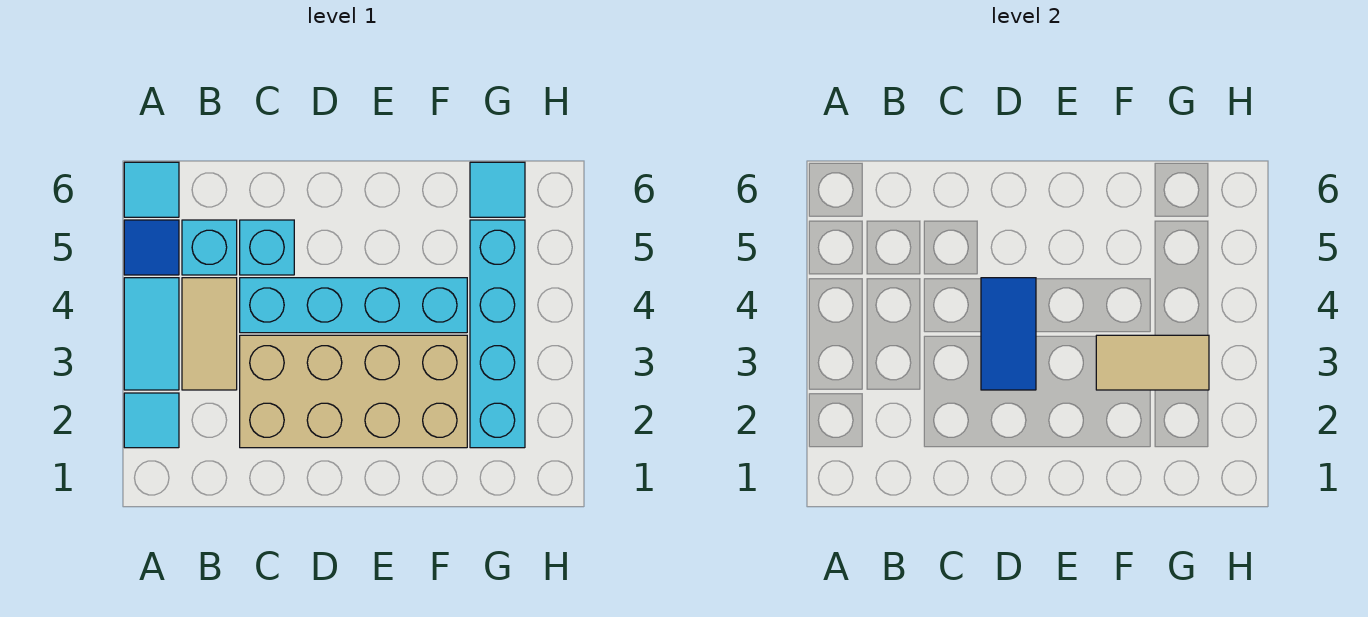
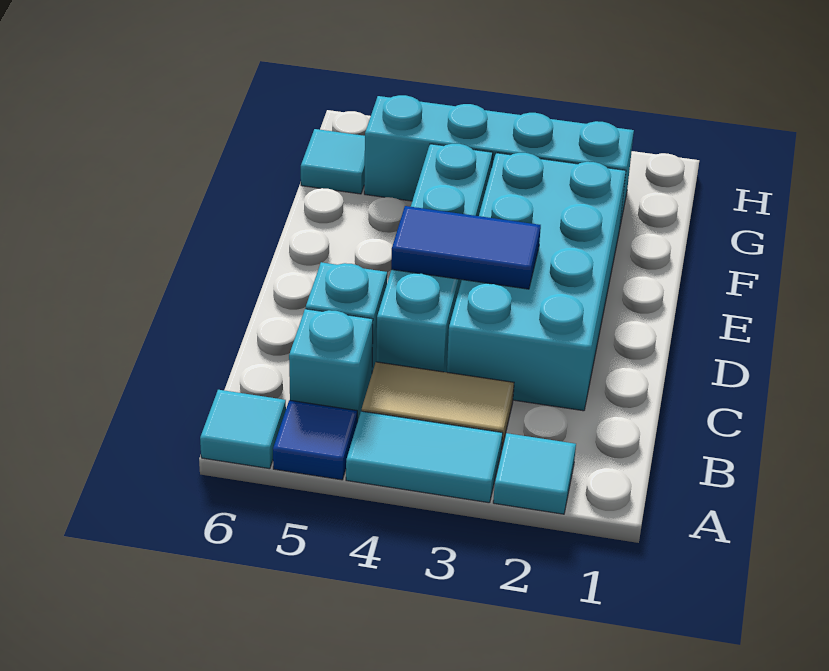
tan brick C2:F3 level 1 -> cyan brick C2:F3 level 1
tan tile F3:G3 level 2 -> none

